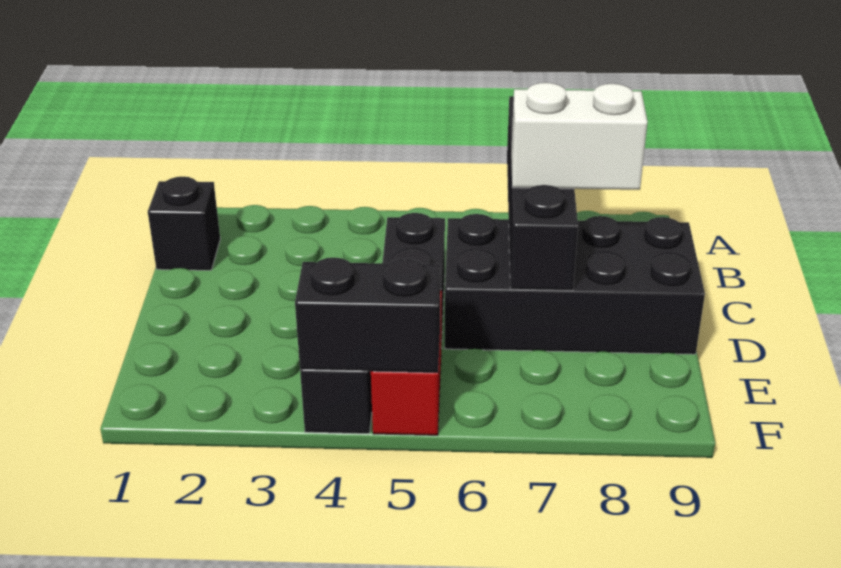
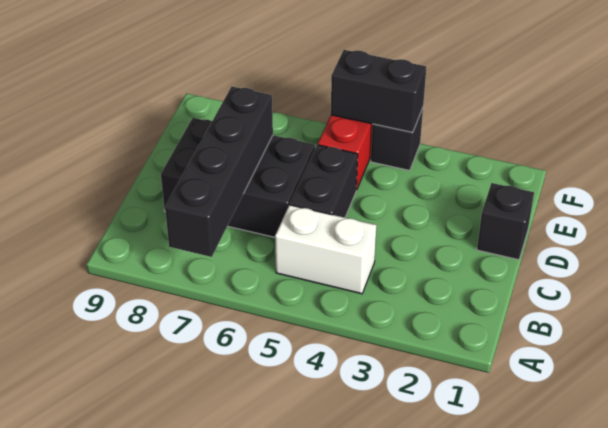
black brick B1 level 1 -> black brick D1 level 1
black brick C6:D9 level 1 -> black brick C6:D8 level 1
white brick C7:C8 level 3 -> white brick B4:B5 level 1

